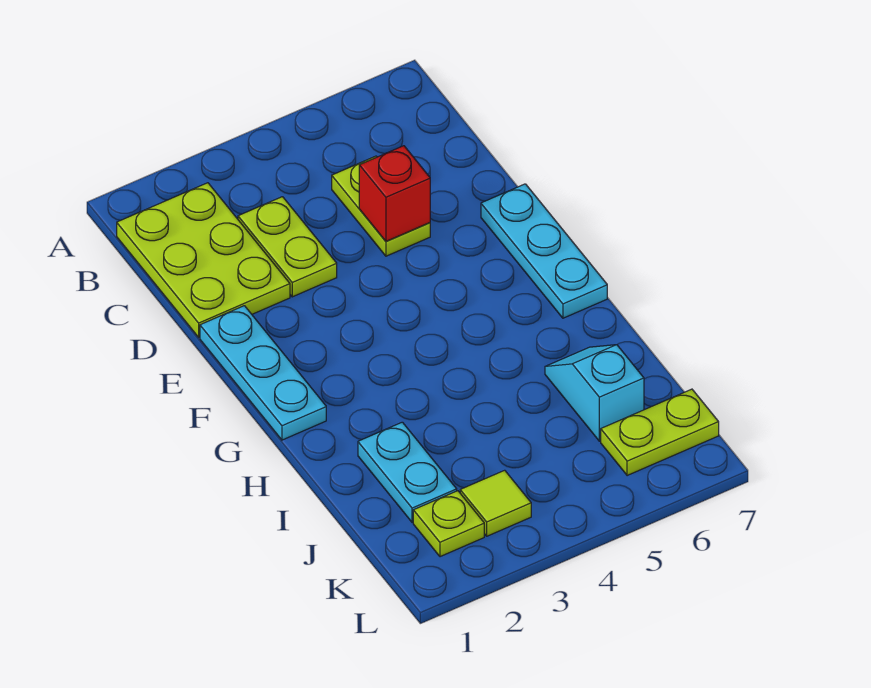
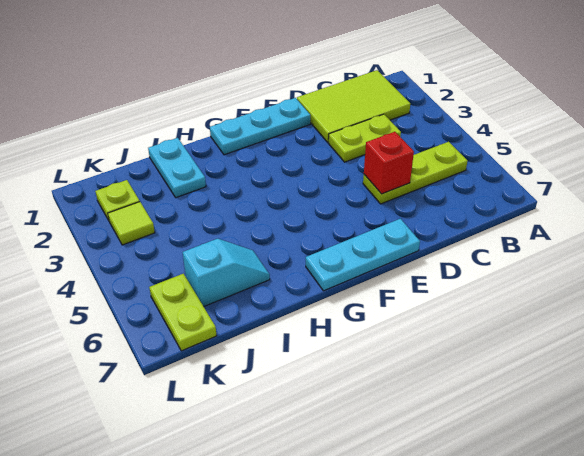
lime plate B1:D2 level 1 -> lime tile B1:D2 level 1
lime plate C5:D5 level 1 -> lime plate B5:D5 level 1
cyan plate I2:J2 level 1 -> cyan plate I1:I2 level 1

